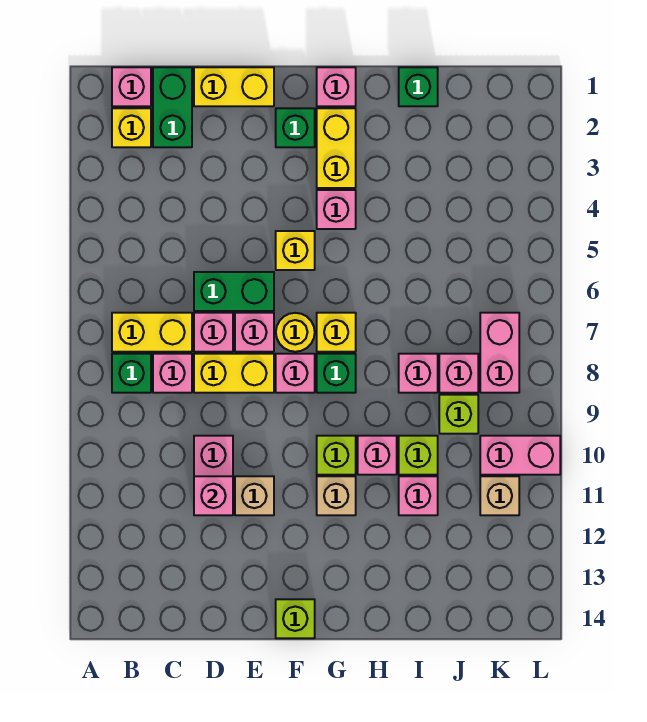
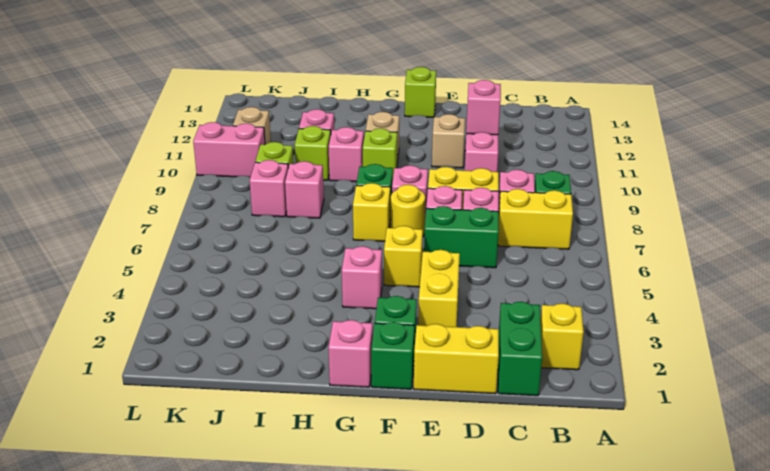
pink brick B1 level 1 -> none
yellow brick G2:G3 level 1 -> yellow brick E3:E4 level 1
green brick I1 level 1 -> green brick F1 level 1
pink brick K7:K8 level 1 -> none

